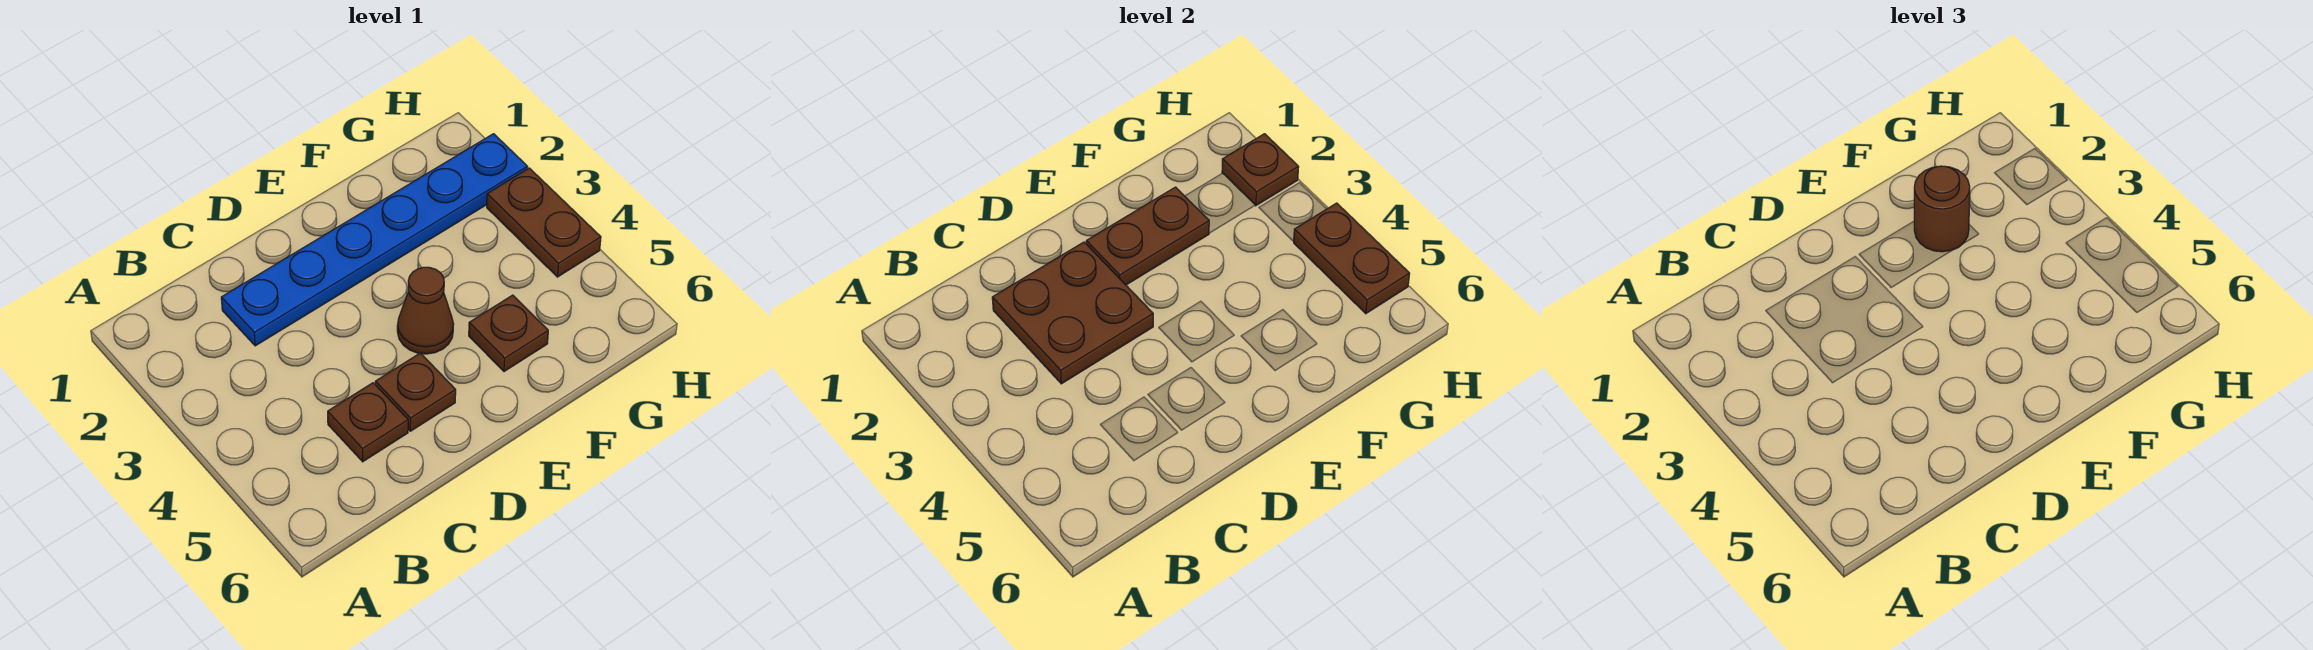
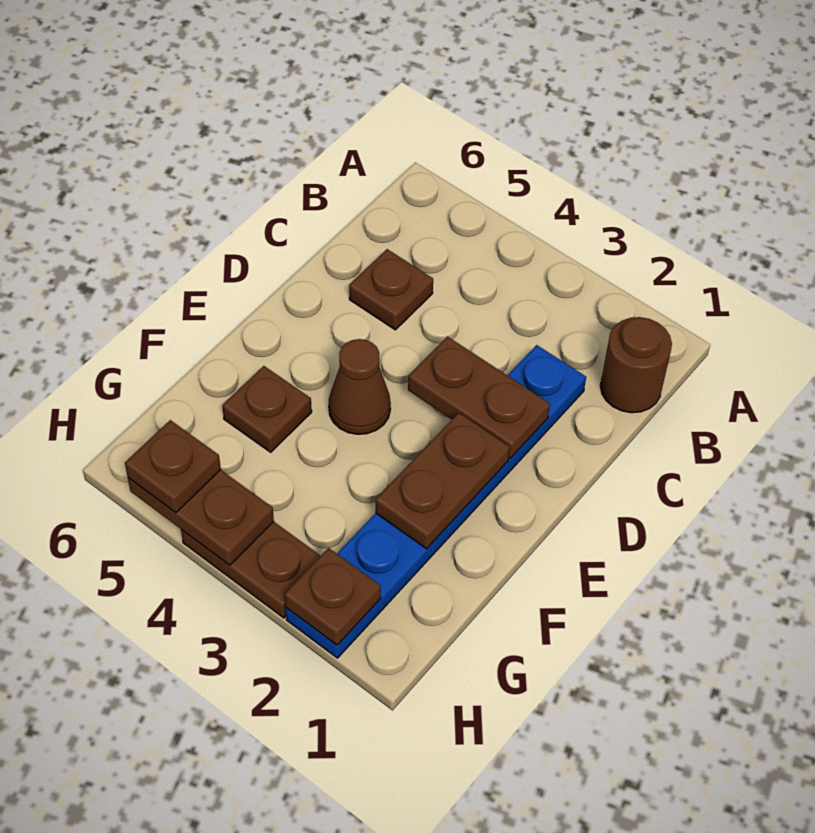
brown plate C2:D3 level 2 -> brown plate D2:D3 level 2
brown plate D5 level 1 -> brown plate H5 level 3
brown round brick F2 level 3 -> brown round brick B1 level 1

